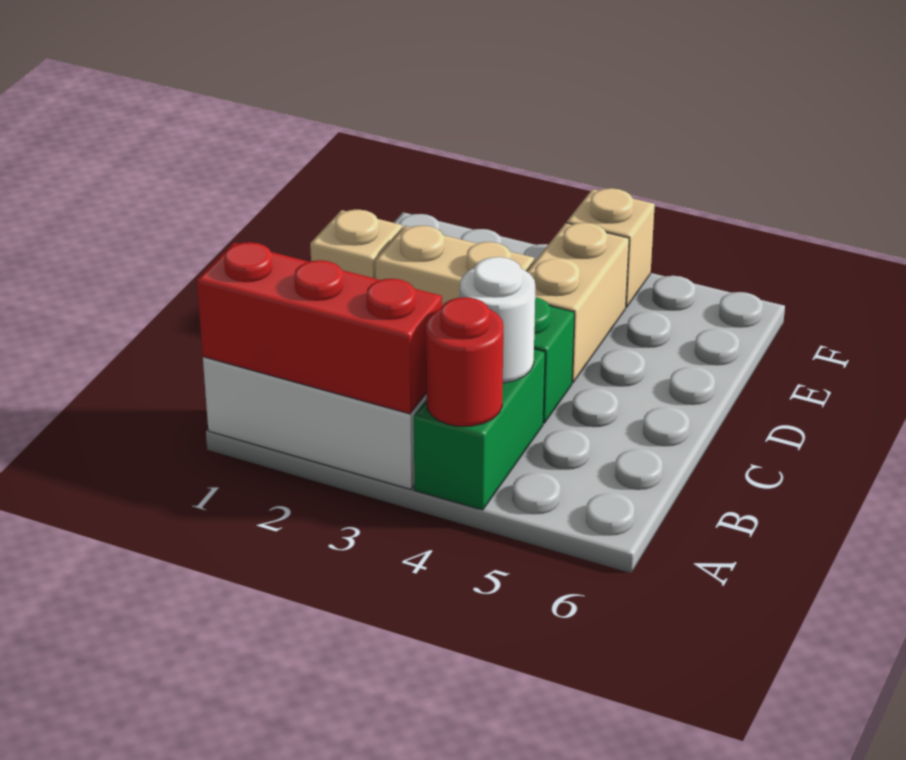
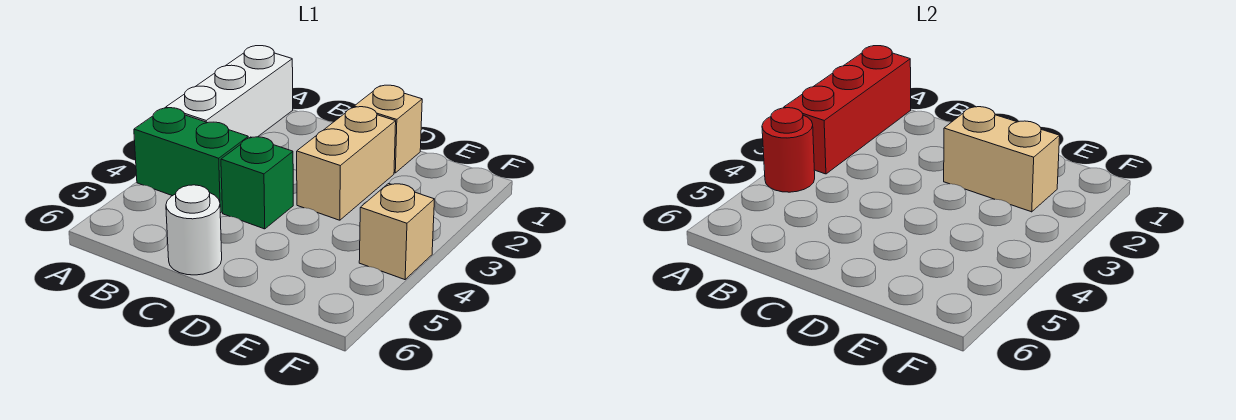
white round brick B4 level 2 -> white round brick C6 level 1
tan brick D4:E4 level 1 -> tan brick D2:E2 level 2

